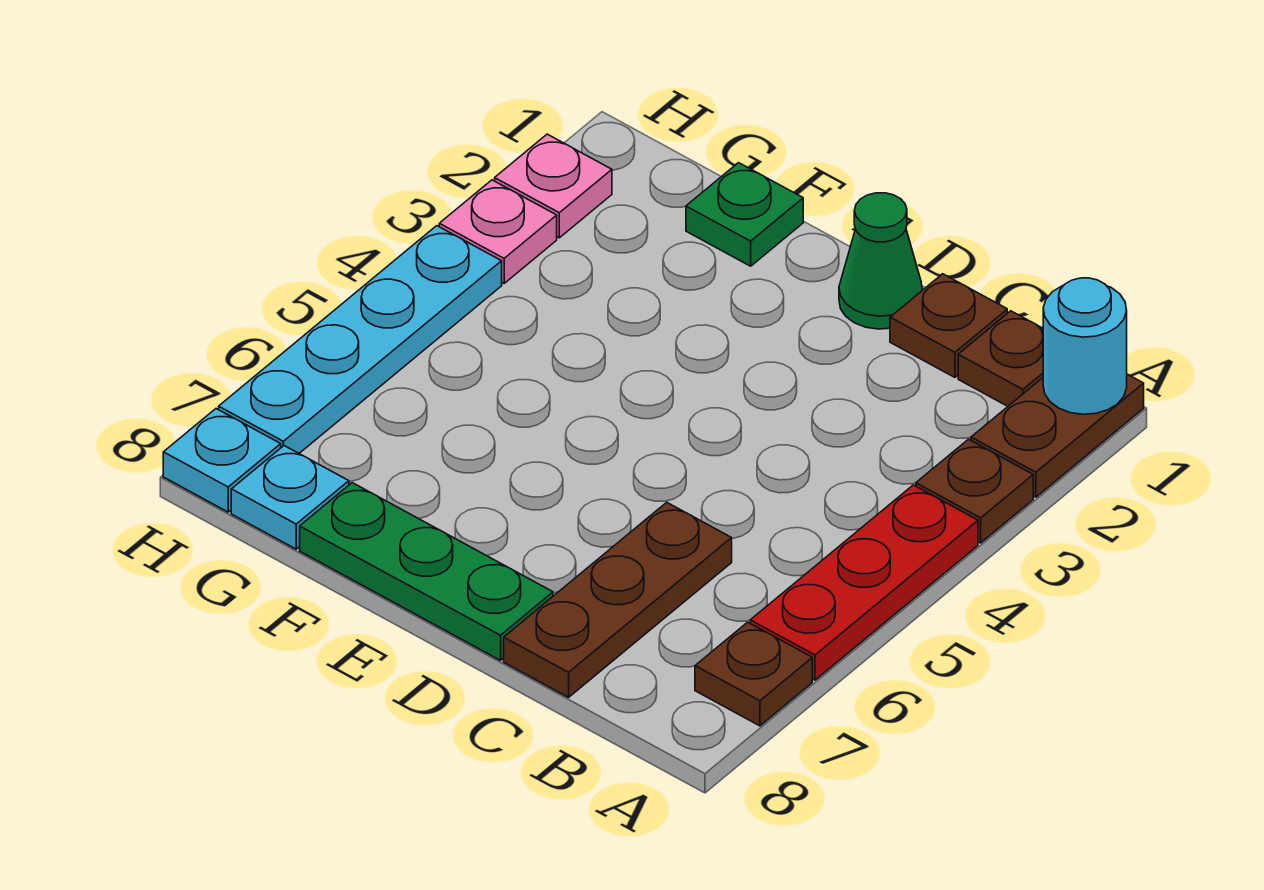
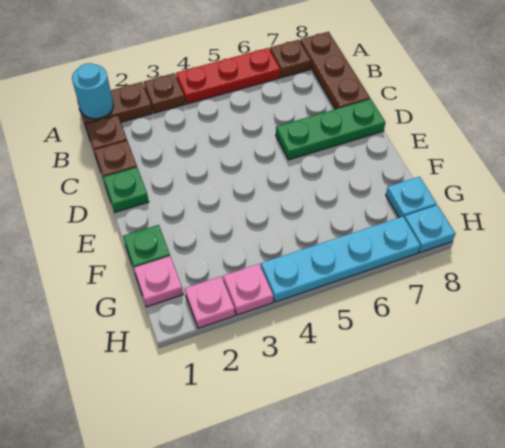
brown plate C6:C8 level 1 -> brown plate A8:C8 level 1
green cone D1 level 1 -> green plate D1 level 1
green plate D8:F8 level 1 -> green plate D6:D8 level 1
none -> pink plate G1 level 1

